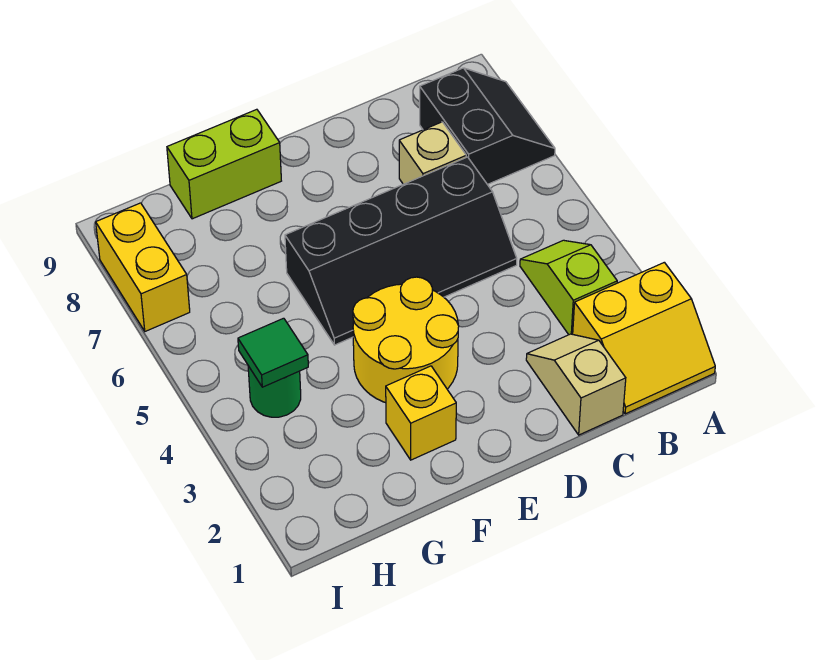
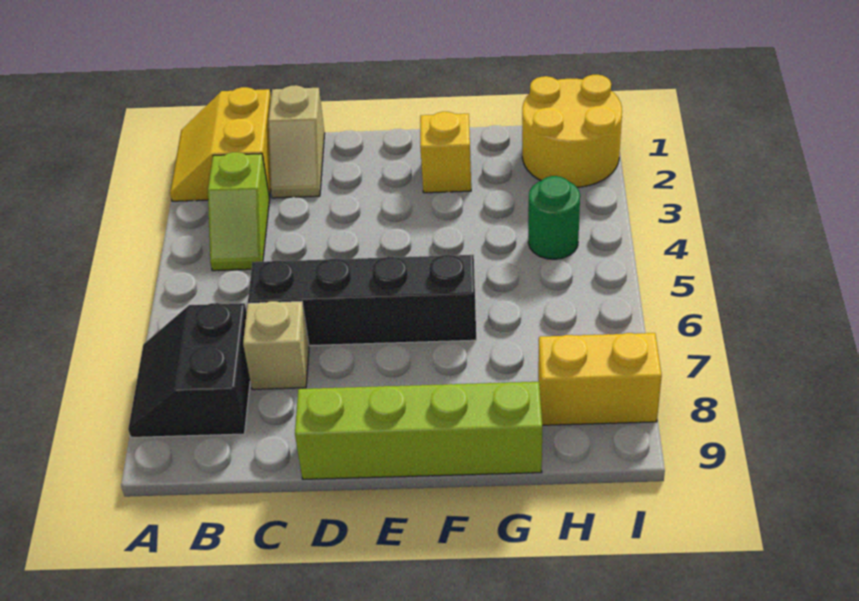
yellow slope A1:B2 level 1 top 2 -> yellow slope A1:B2 level 1 top B
yellow round brick E3:F4 level 1 -> yellow round brick H1:I2 level 1
lime brick F9:G9 level 1 -> lime brick D9:G9 level 1
green tile H4 level 2 -> none
yellow brick I7:I8 level 1 -> yellow brick H8:I8 level 1

